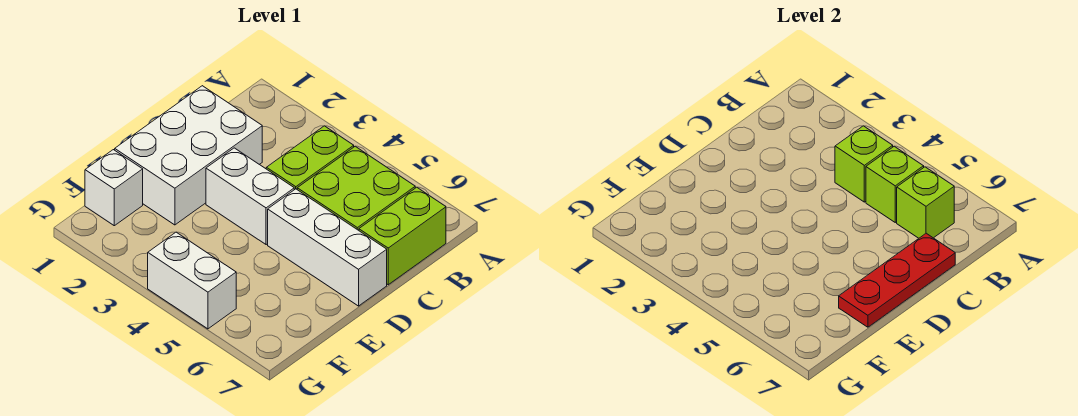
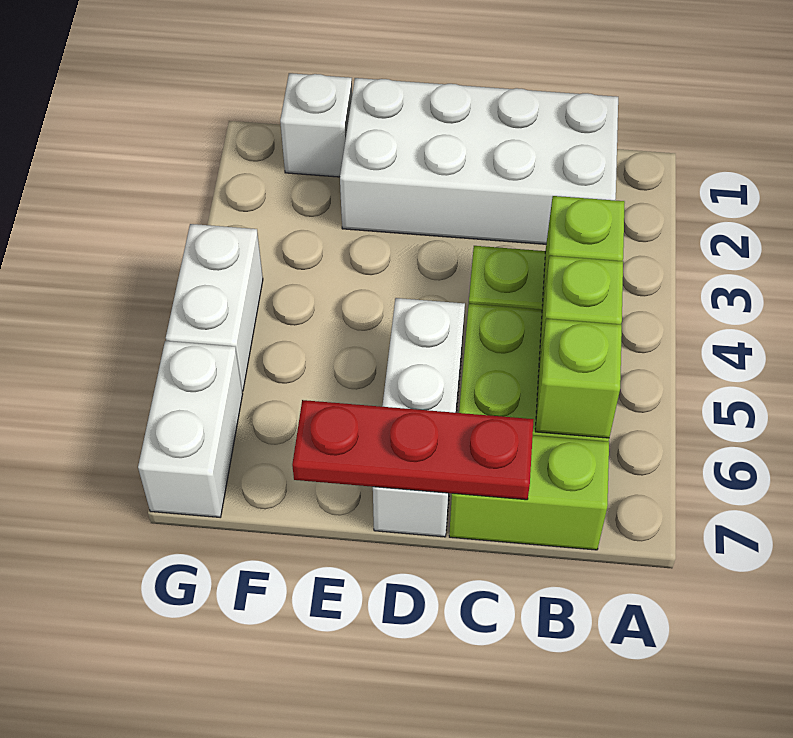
white brick C1:E2 level 1 -> white brick B1:E2 level 1
white brick D3:D4 level 1 -> white brick G6:G7 level 1

